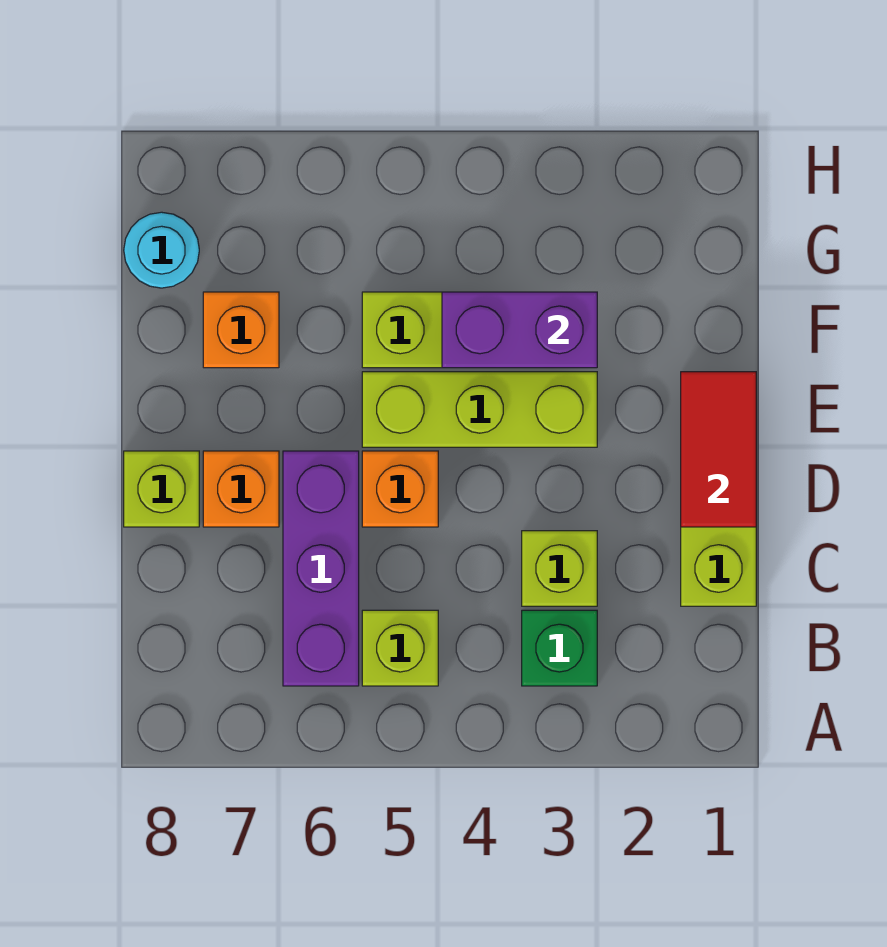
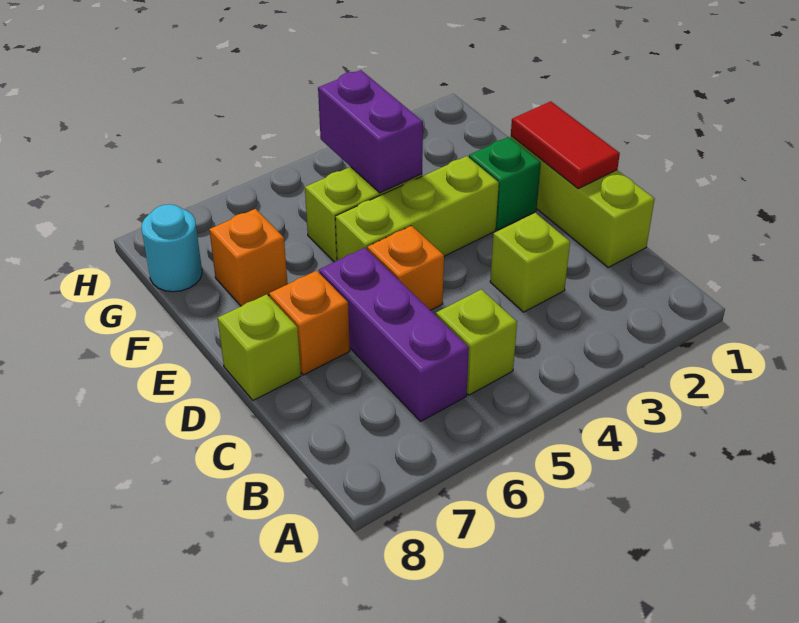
green brick B3 level 1 -> green brick E2 level 1
purple brick F3:F4 level 2 -> purple brick F4:G4 level 2

